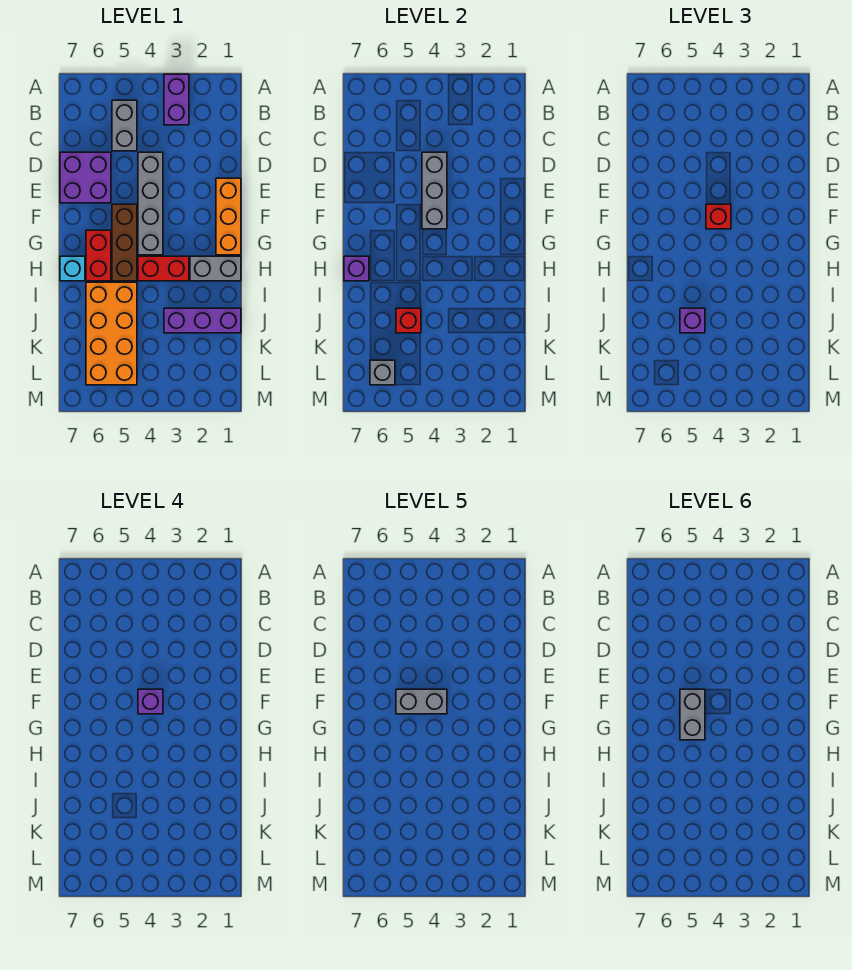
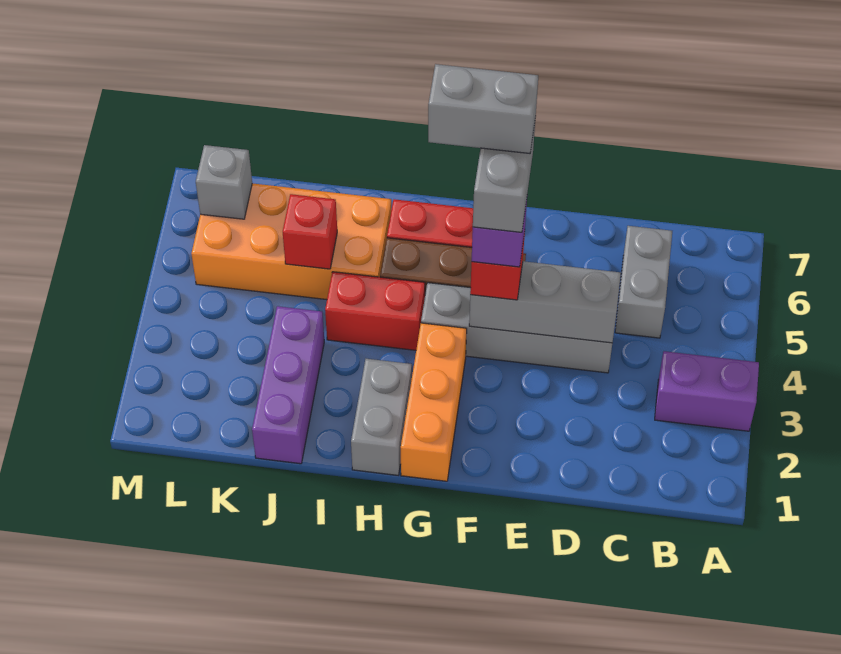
grey brick B5:C5 level 1 -> grey brick C5:C6 level 1
purple brick D6:E7 level 1 -> none
orange brick E1:G1 level 1 -> orange brick G1:G3 level 1
red brick H3:H4 level 1 -> red brick H4:I4 level 1
cyan brick H7 level 1 -> none
purple brick H7 level 2 -> none
purple brick J5 level 3 -> none

